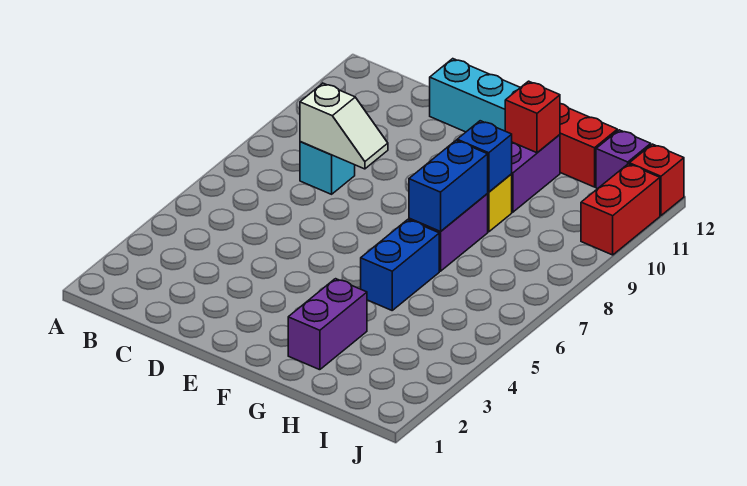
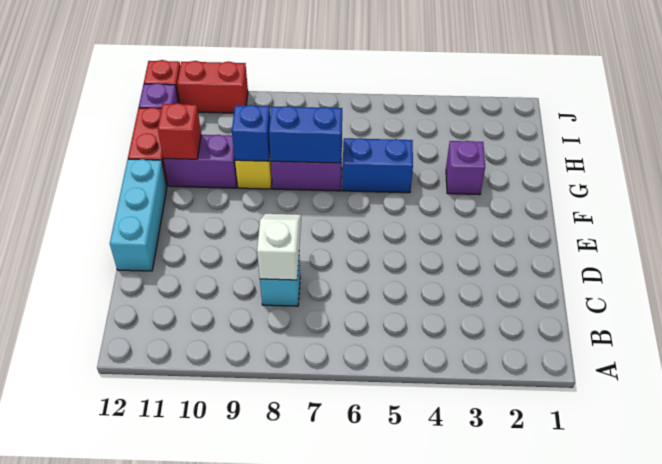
purple brick G2:G3 level 1 -> purple brick G3 level 1

